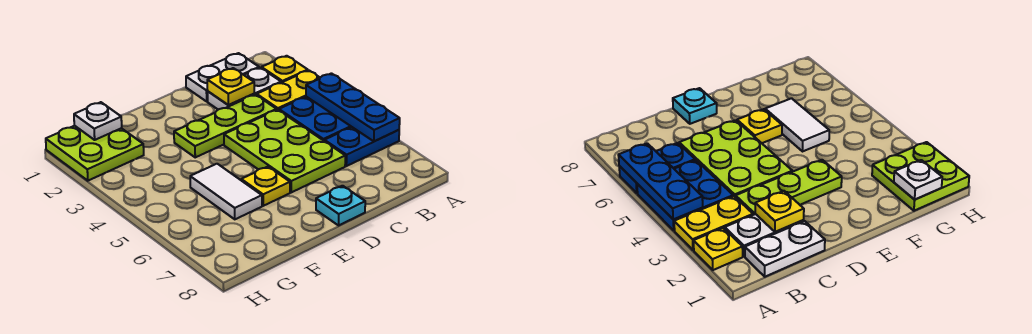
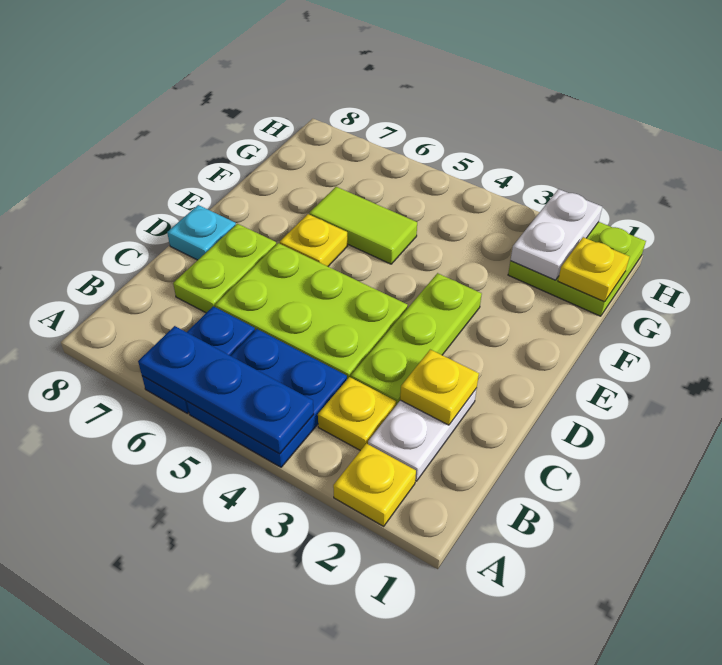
yellow plate A3:B3 level 1 -> yellow plate B3 level 1
white plate B1:C1 level 1 -> white plate G2:H2 level 2
none -> lime plate C7:D7 level 1
white tile F5:F6 level 1 -> lime tile F5:F6 level 1
white plate G1 level 2 -> yellow plate G1 level 2

